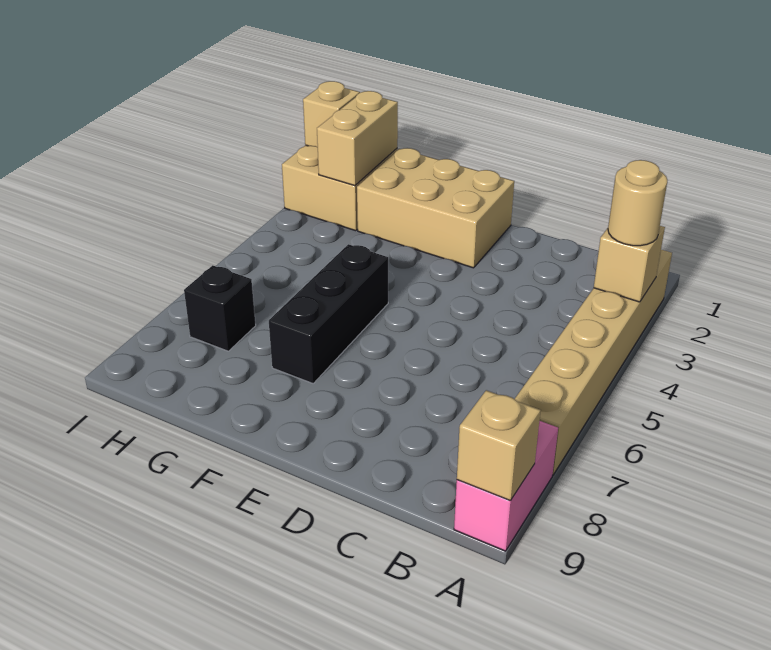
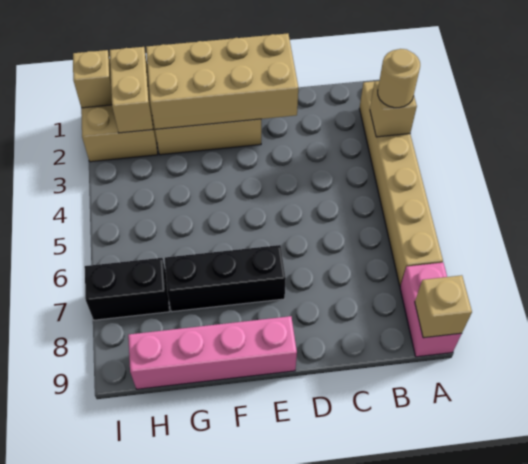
none -> tan brick D1:G2 level 2
none -> pink brick E9:H9 level 1
black brick F5:F7 level 1 -> black brick E7:G7 level 1
black brick H7 level 1 -> black brick H7:I7 level 1

